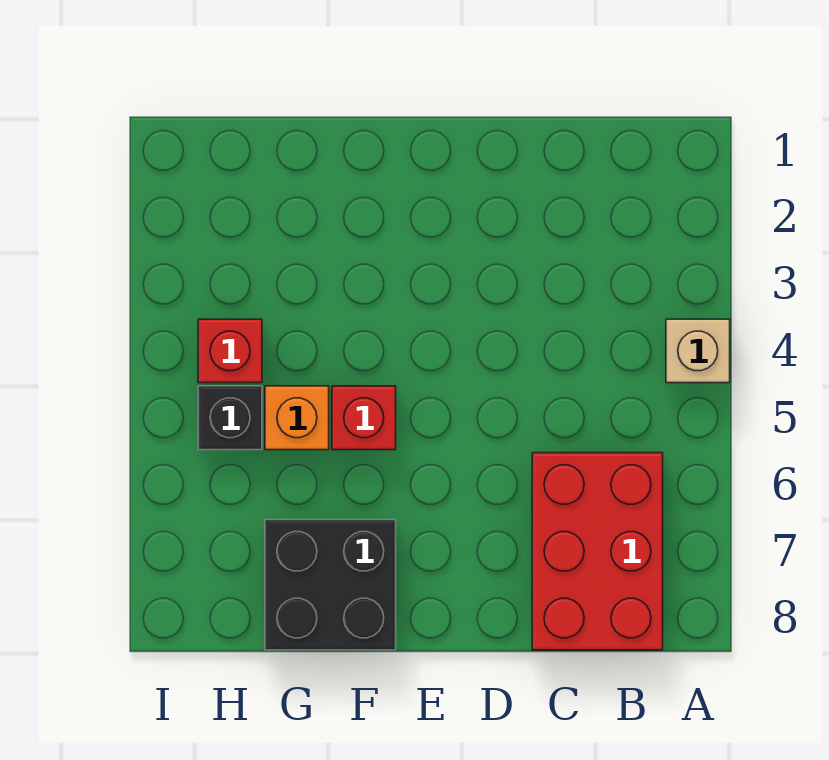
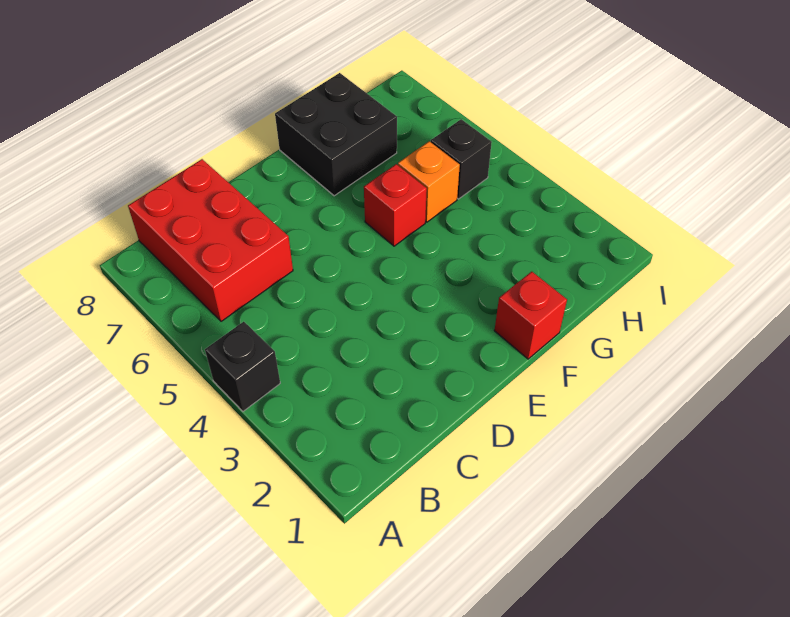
tan brick A4 level 1 -> black brick A4 level 1
red brick H4 level 1 -> red brick F1 level 1

